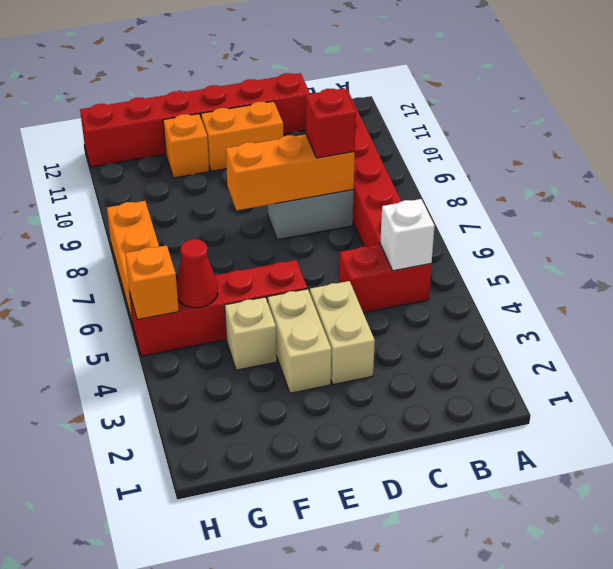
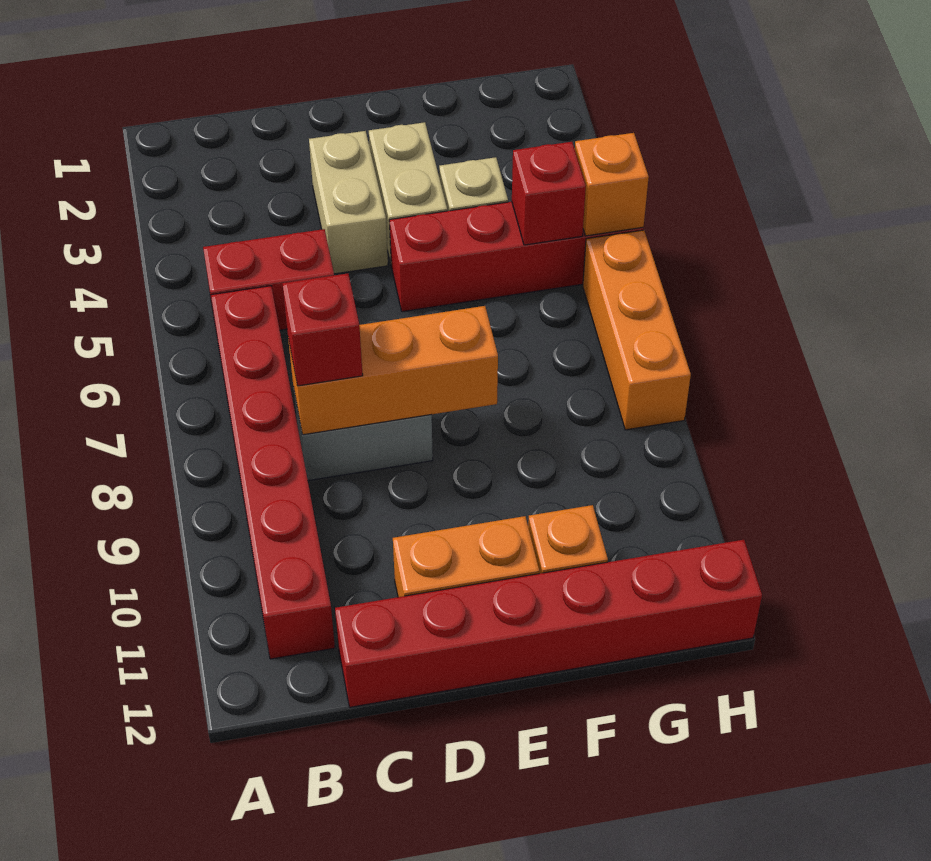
white brick B5 level 2 -> none
red cone G5 level 2 -> red brick G5 level 2

